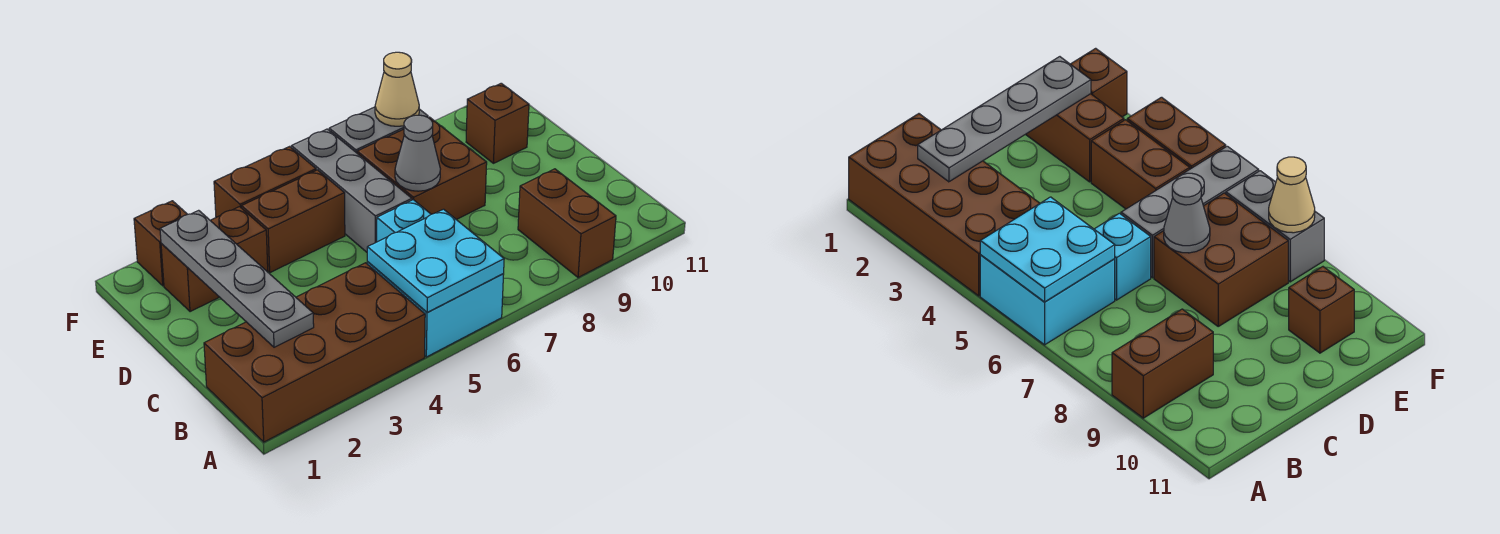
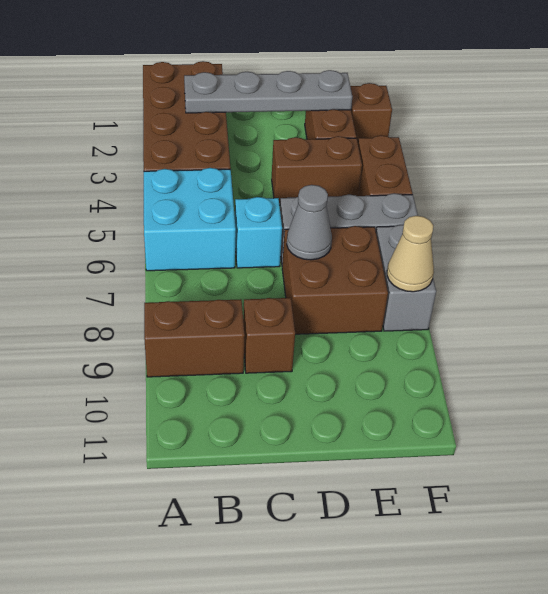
cyan plate A5:B6 level 2 -> none
brown brick E4:E5 level 1 -> brown brick D4:E4 level 1
brown brick E10 level 1 -> brown brick C9 level 1

